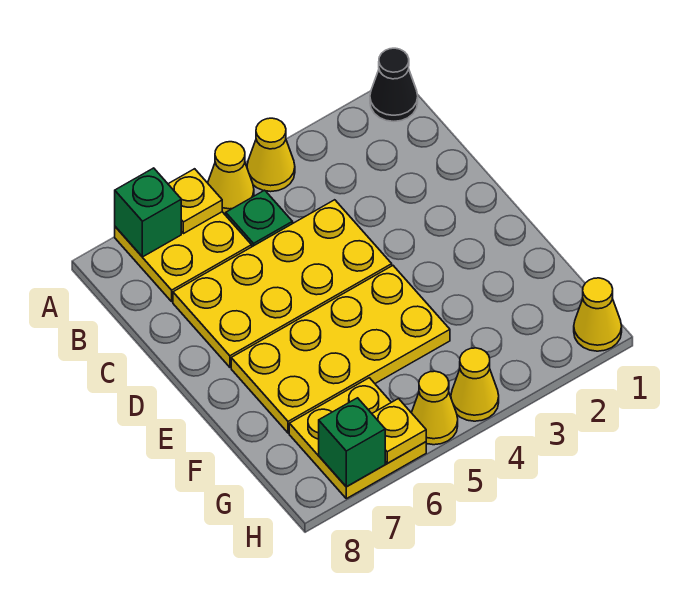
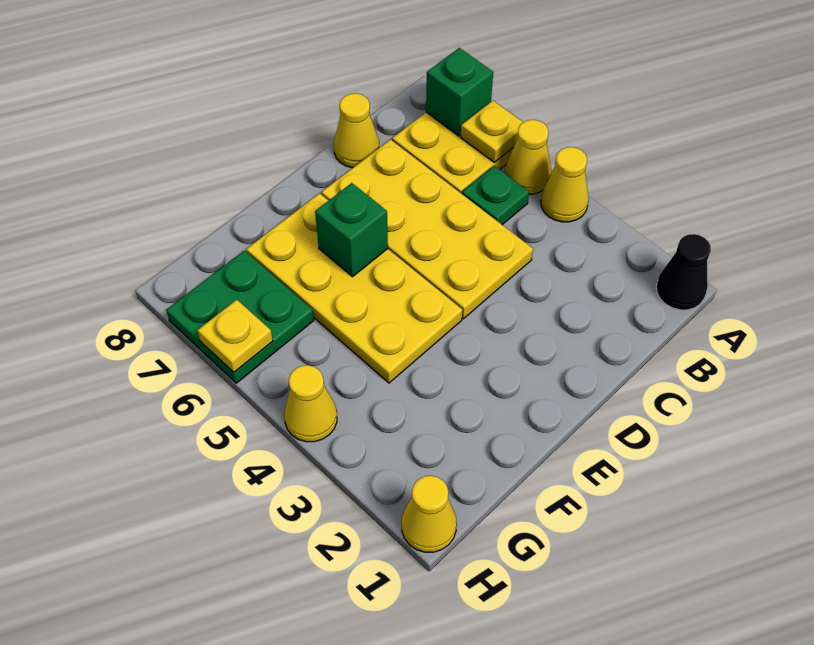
yellow plate G6:H7 level 1 -> green plate G6:H7 level 1
yellow cone H5 level 1 -> yellow cone C8 level 1
green brick H7 level 2 -> green brick E6 level 2

